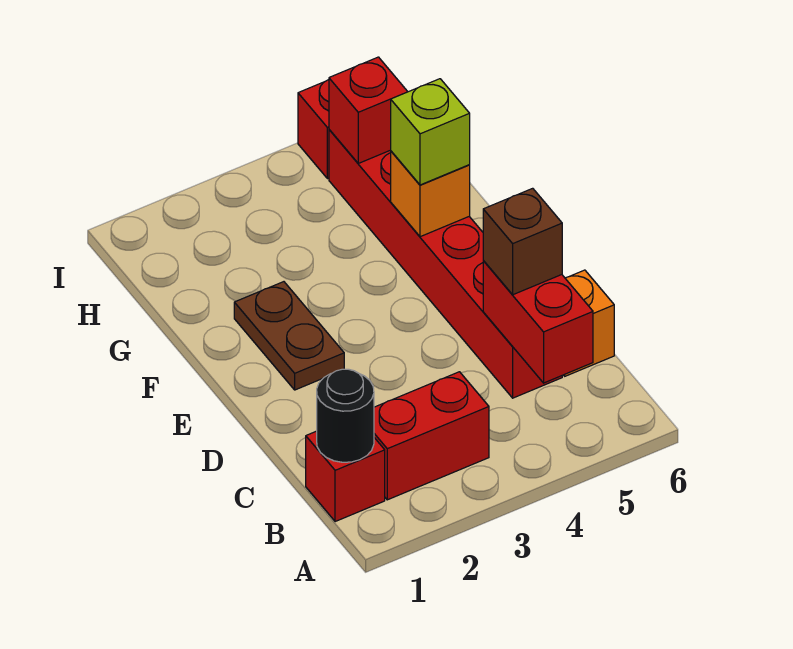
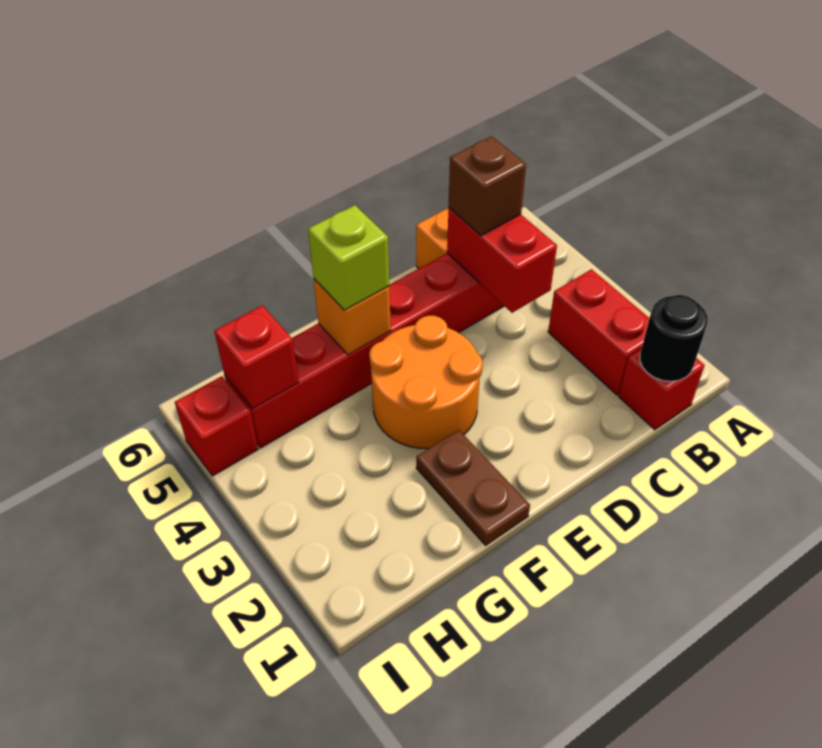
red brick B5:C5 level 2 -> red brick C4:C5 level 2
brown plate E2:F2 level 1 -> brown plate F1:F2 level 1
none -> orange round brick E3:F4 level 1

